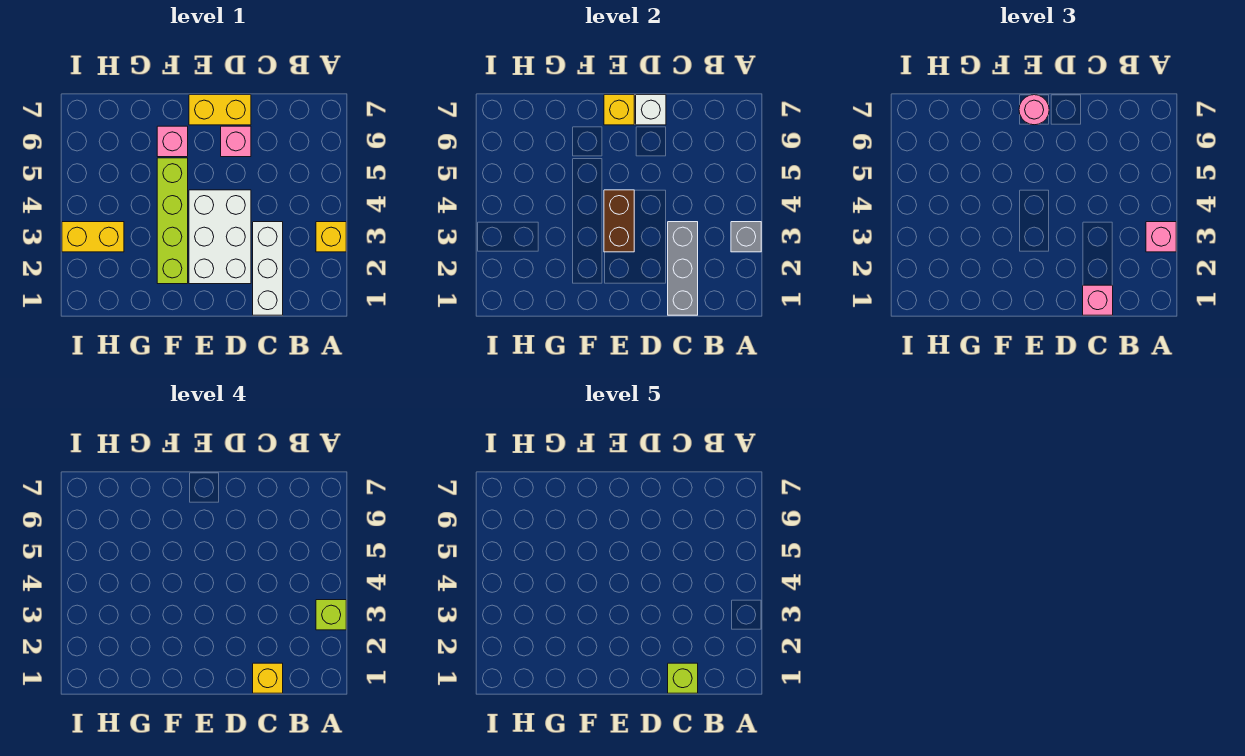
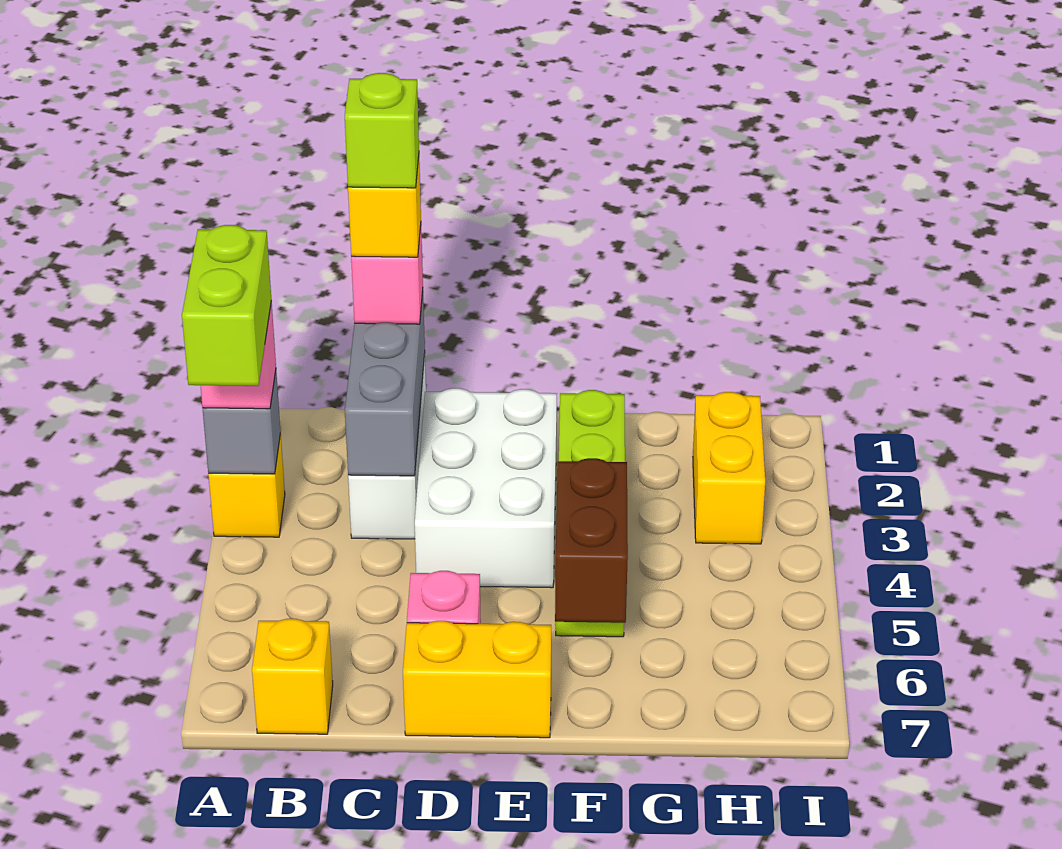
lime brick A3 level 4 -> lime brick A3:A4 level 4
white brick D7 level 2 -> none
brown brick E3:E4 level 2 -> brown brick F5:F6 level 2
yellow brick E7 level 2 -> yellow brick B7 level 1
pink round brick E7 level 3 -> none
pink brick F6 level 1 -> none
yellow brick H3:I3 level 1 -> yellow brick H2:H3 level 1

